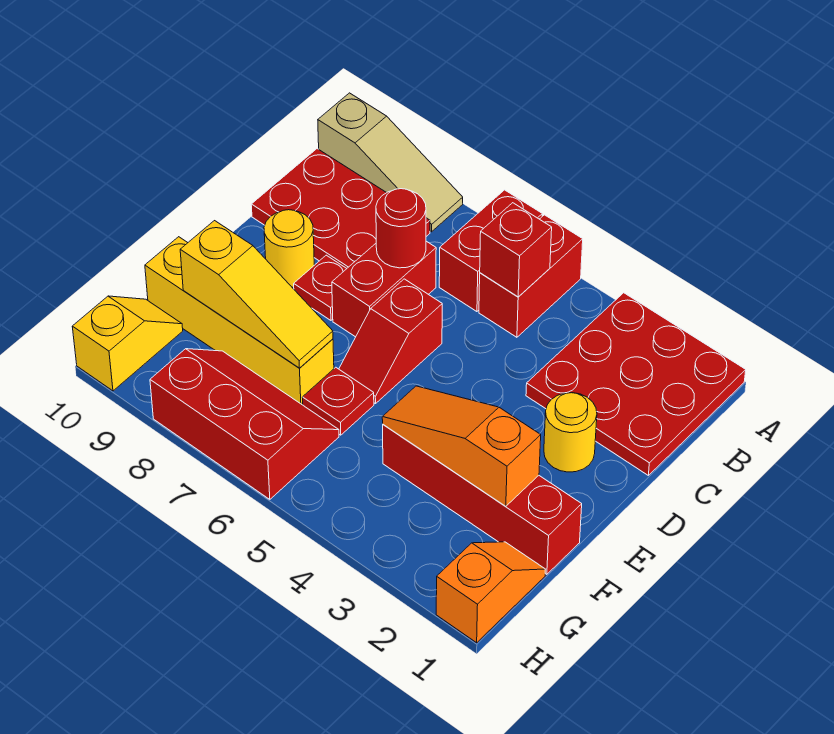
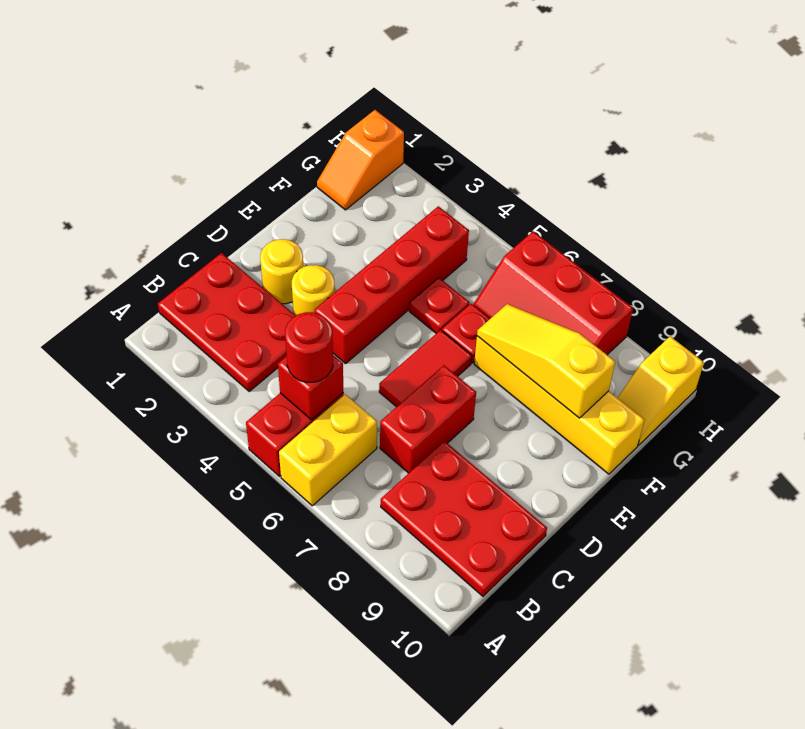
red plate A1:C3 level 1 -> red plate B1:C3 level 1
red brick A6:B6 level 1 -> yellow brick A6:B6 level 1
tan slope A8:A10 level 1 top 10 -> none
red round brick C7 level 2 -> red round brick B5 level 3
red slope D6:E6 level 1 top D -> red tile D6:E6 level 1
red plate D8 level 1 -> red plate F5 level 1
yellow round brick D9 level 1 -> yellow round brick D3 level 1
red brick F1:F4 level 1 -> red brick D4:G4 level 1
orange slope F2:F4 level 2 top 2 -> none

